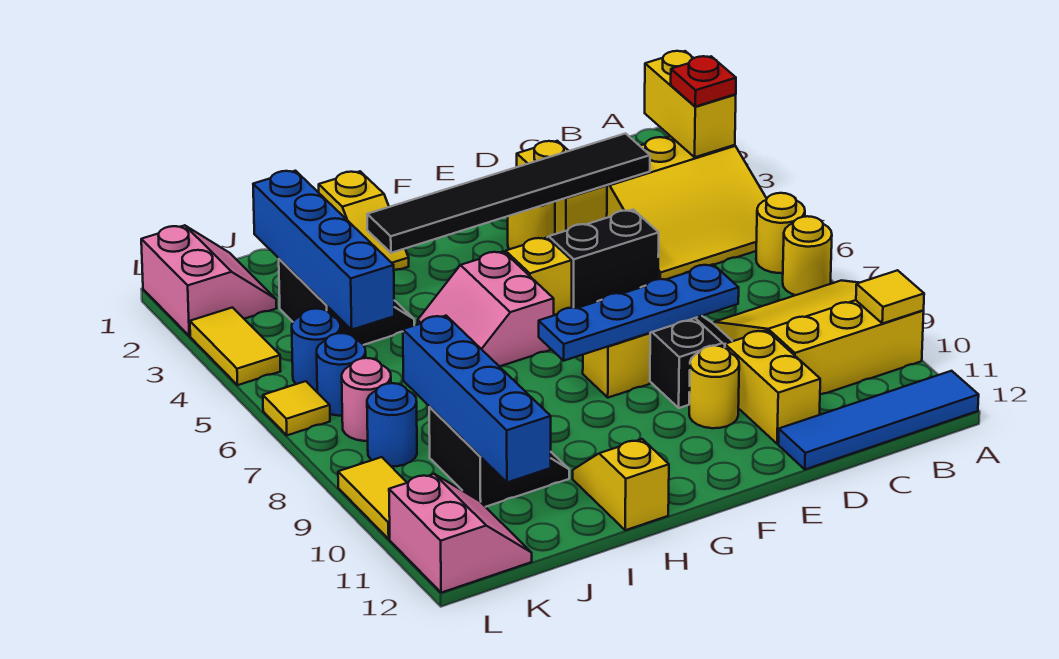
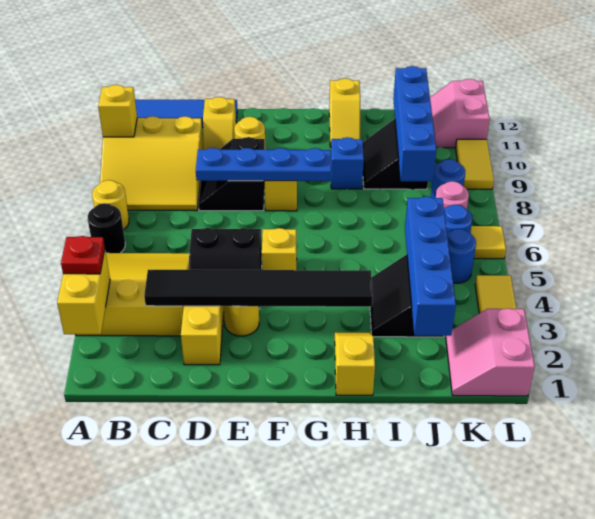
yellow round brick A6 level 1 -> black round brick A6 level 1
yellow tile A10 level 2 -> yellow brick A10 level 2
yellow brick D10:D11 level 1 -> yellow slope D10:D11 level 1 top 11
pink slope G5:H6 level 1 top G -> none
none -> blue brick H9 level 1

